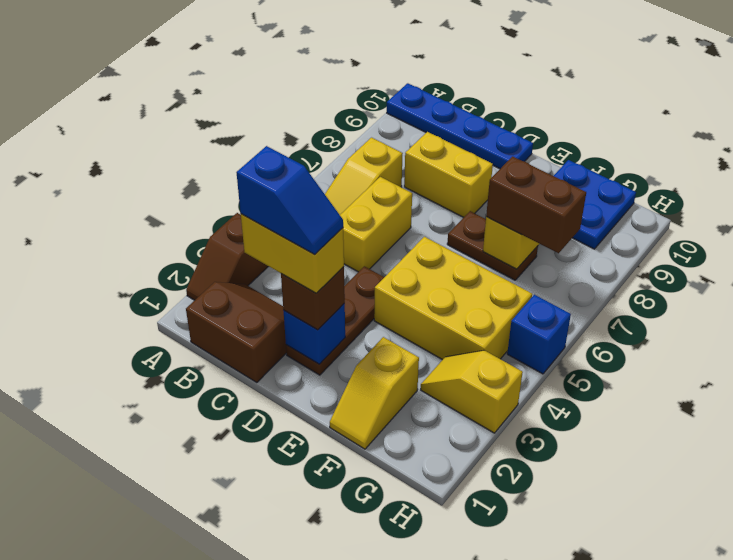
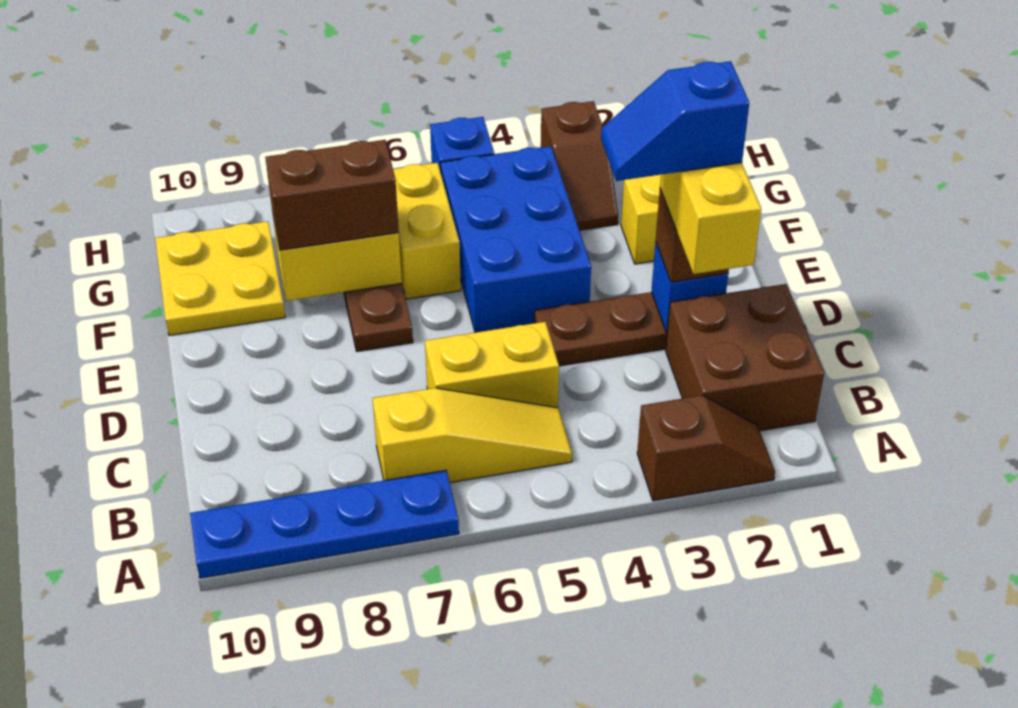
blue plate A10:D10 level 1 -> blue plate A7:A10 level 1
brown slope B1:C2 level 1 top 1 -> brown brick B1:C2 level 1
blue slope C2:D2 level 5 top C -> blue slope D2:D3 level 5 top 2
yellow brick C8:D8 level 1 -> yellow brick F6:G6 level 1
yellow brick E4:G5 level 1 -> blue brick E4:G5 level 1
brown brick F7:G7 level 3 -> brown brick F7:F8 level 3
blue plate F9:G10 level 1 -> yellow plate F9:G10 level 1
yellow slope G3:H3 level 1 top H -> brown slope G3:H3 level 1 top H

